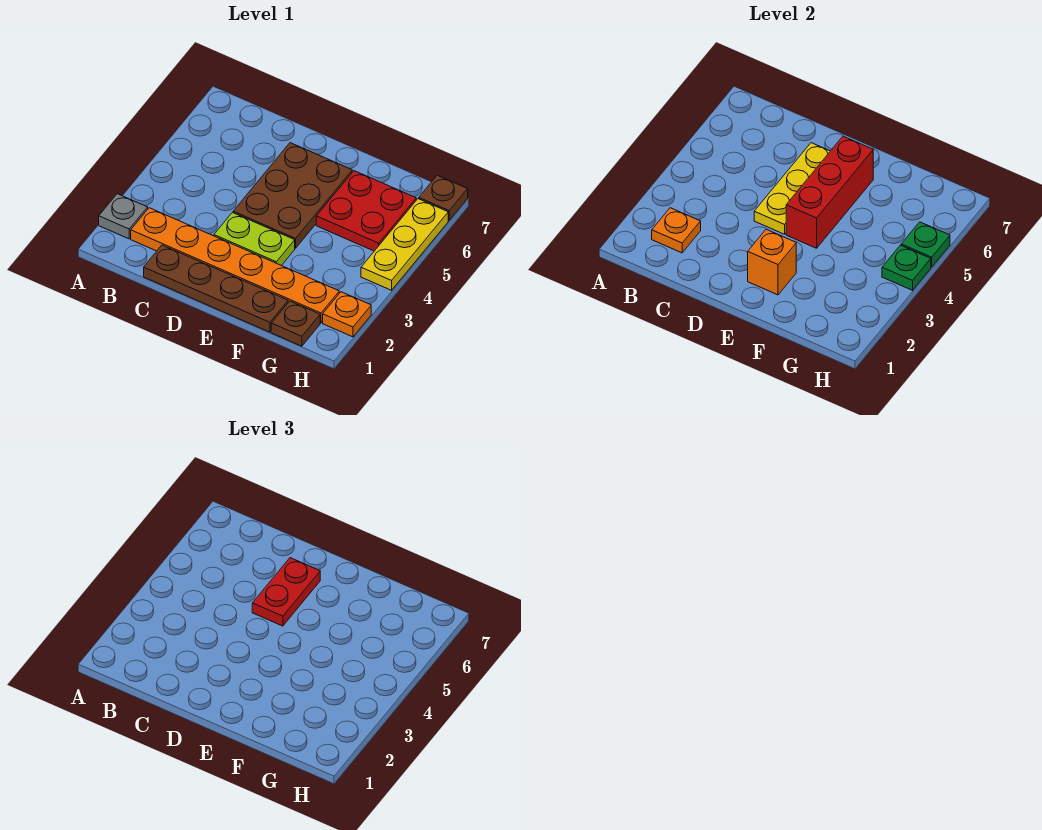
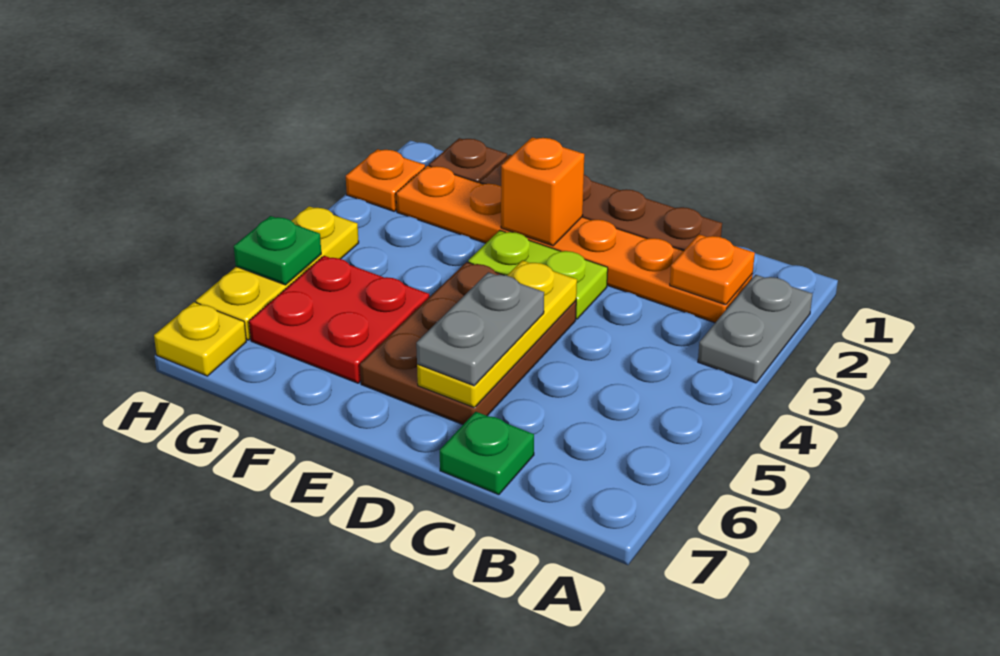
grey plate A2 level 1 -> grey plate A2:A3 level 1
red plate D5:D6 level 3 -> grey plate D5:D6 level 3
red brick E4:E6 level 2 -> none
green plate H4 level 2 -> green plate C7 level 1
brown plate H7 level 1 -> yellow plate H7 level 1

